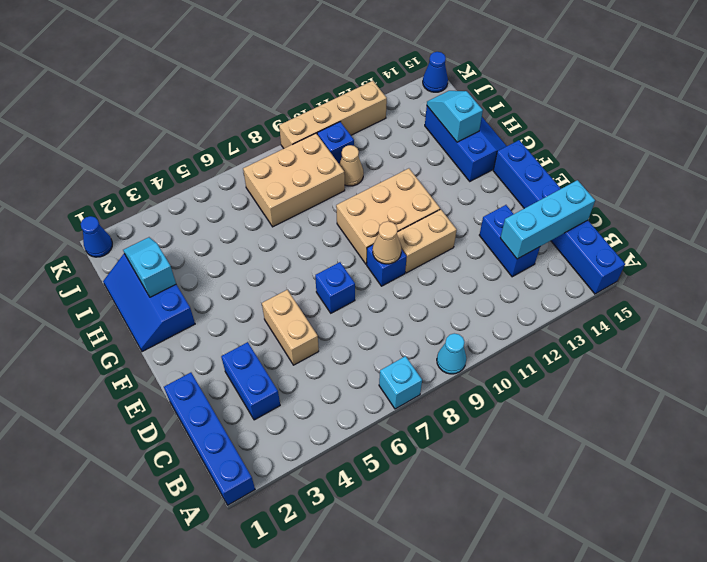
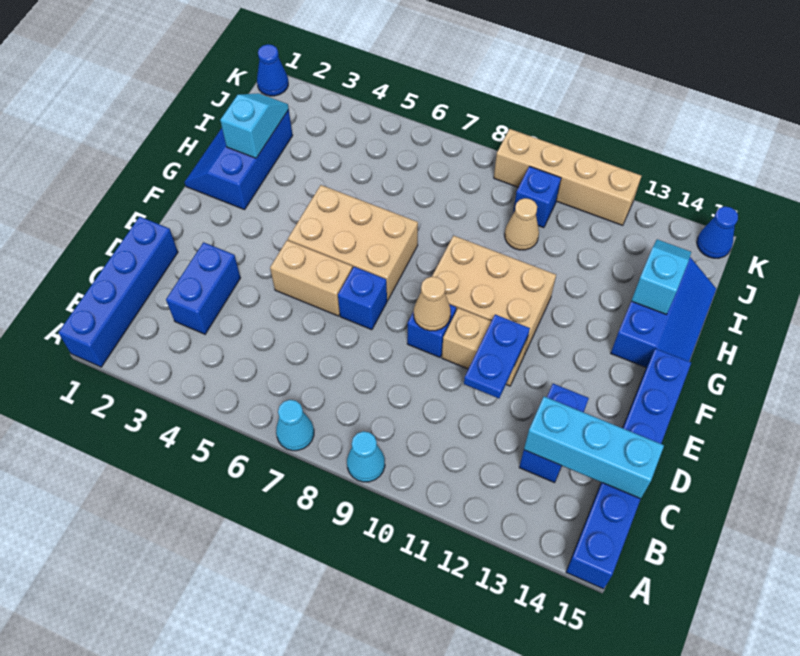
cyan brick A7 level 1 -> cyan cone A7 level 1
tan brick D5:E5 level 1 -> tan brick E5:E6 level 1
none -> blue plate D11:E11 level 2
tan brick I7:J9 level 1 -> tan brick F5:G7 level 1

